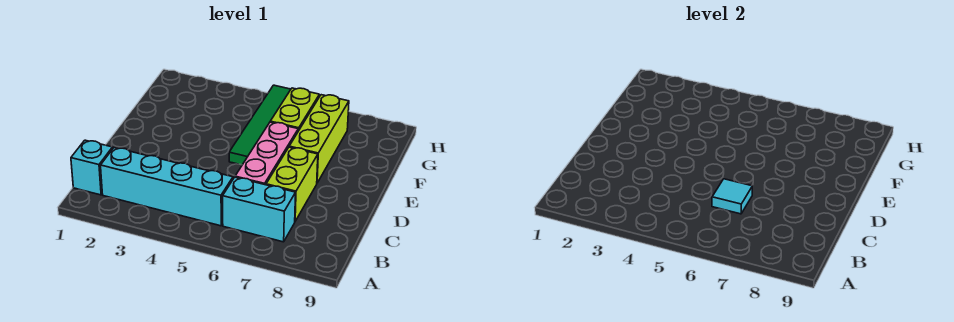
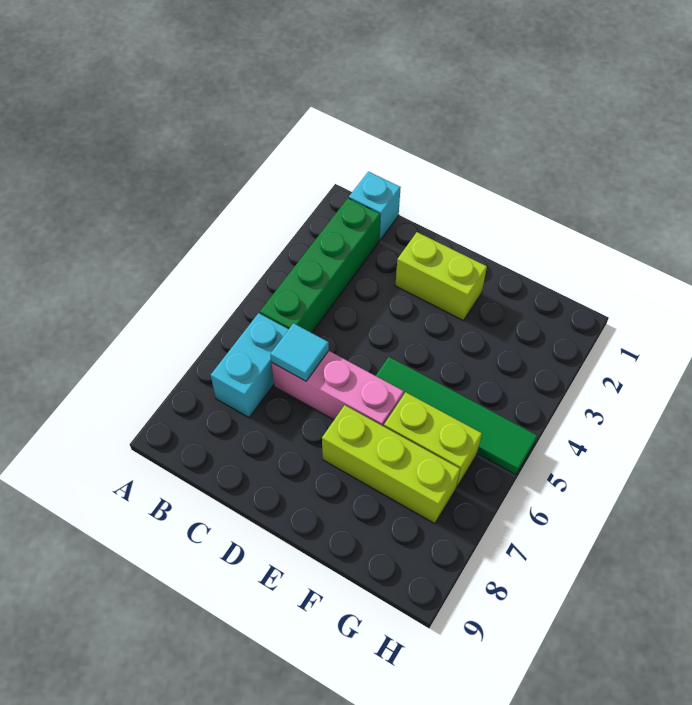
cyan brick B2:B5 level 1 -> green brick B2:B5 level 1
lime brick C7:D7 level 1 -> lime brick D2:E2 level 1

